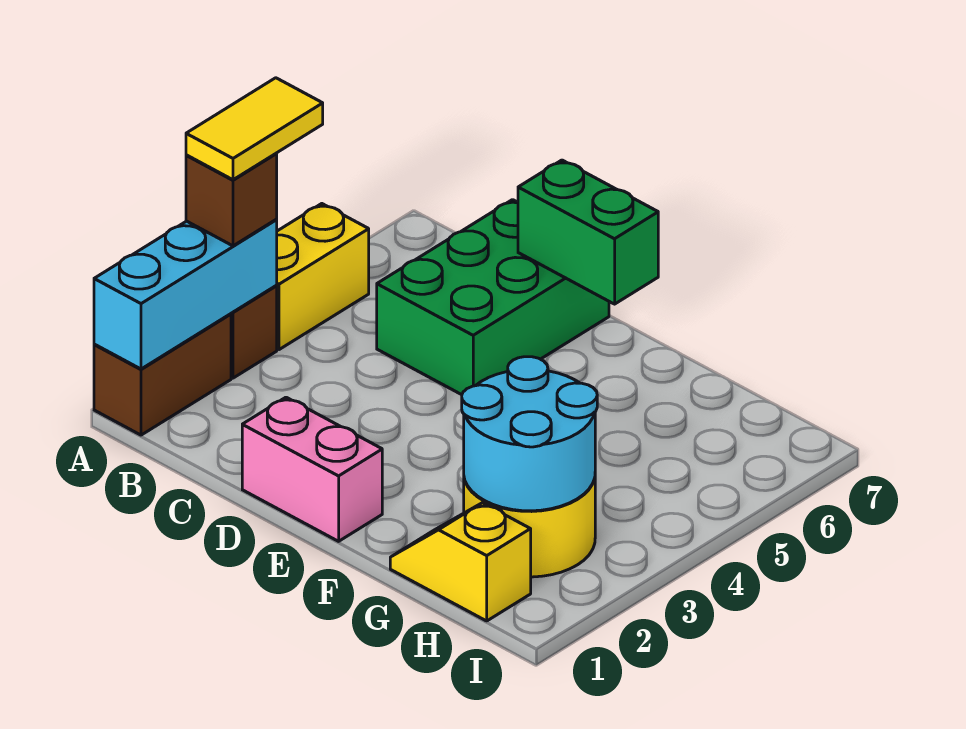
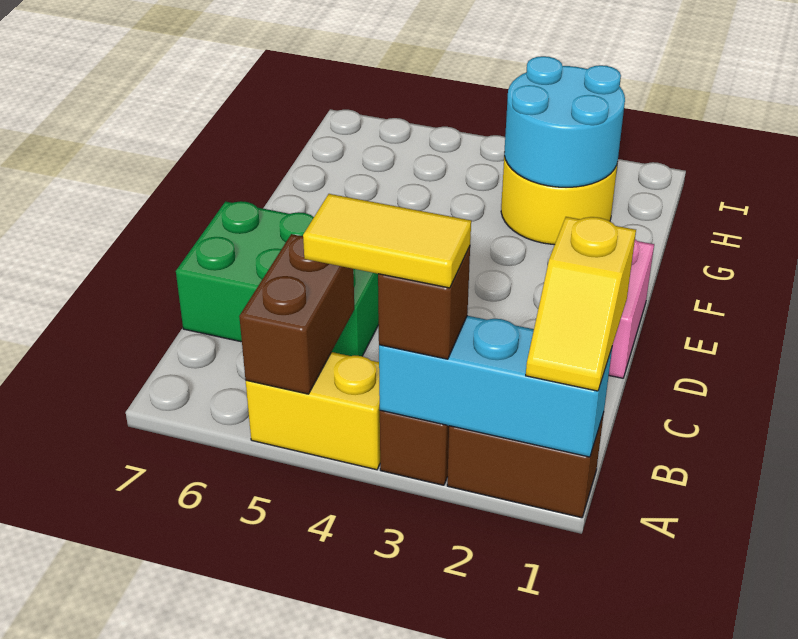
none -> brown brick A5:B5 level 2
green brick D7:E7 level 2 -> none
yellow slope G1:H1 level 1 top H -> yellow slope A1:B1 level 3 top B

